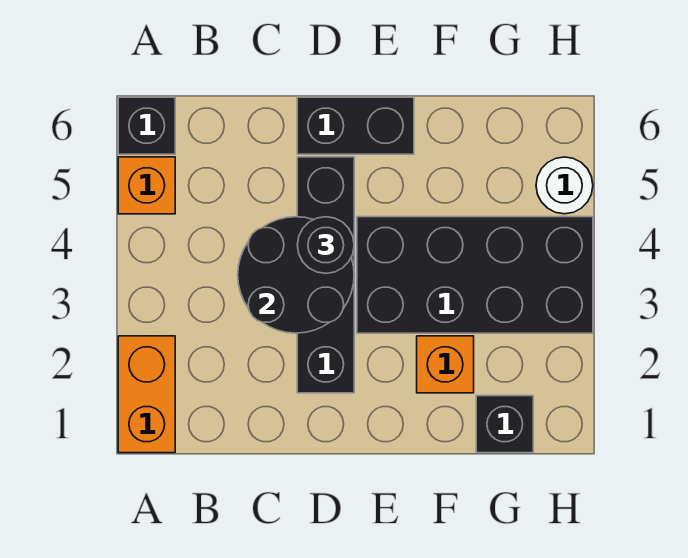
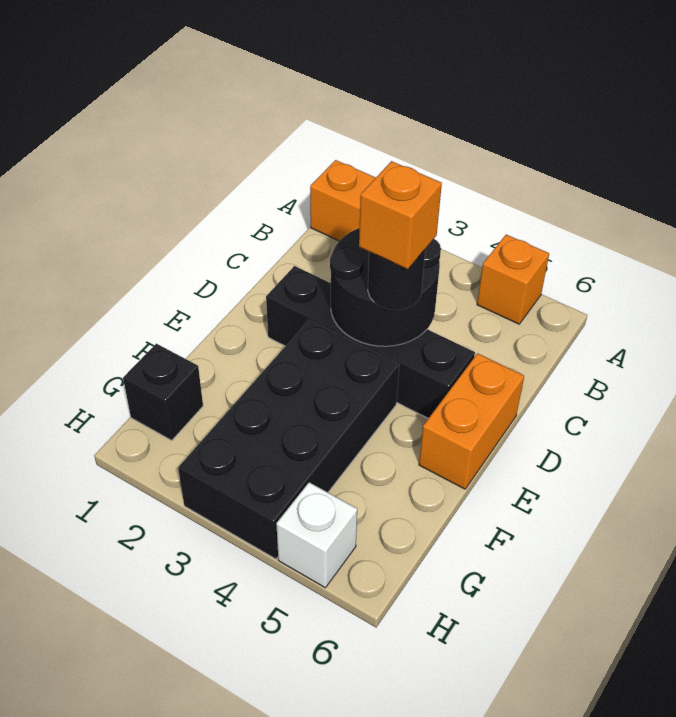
black brick A6 level 1 -> none
black brick D6:E6 level 1 -> orange brick D6:E6 level 1
orange brick F2 level 1 -> orange brick D4 level 4
white round brick H5 level 1 -> white brick H5 level 1

